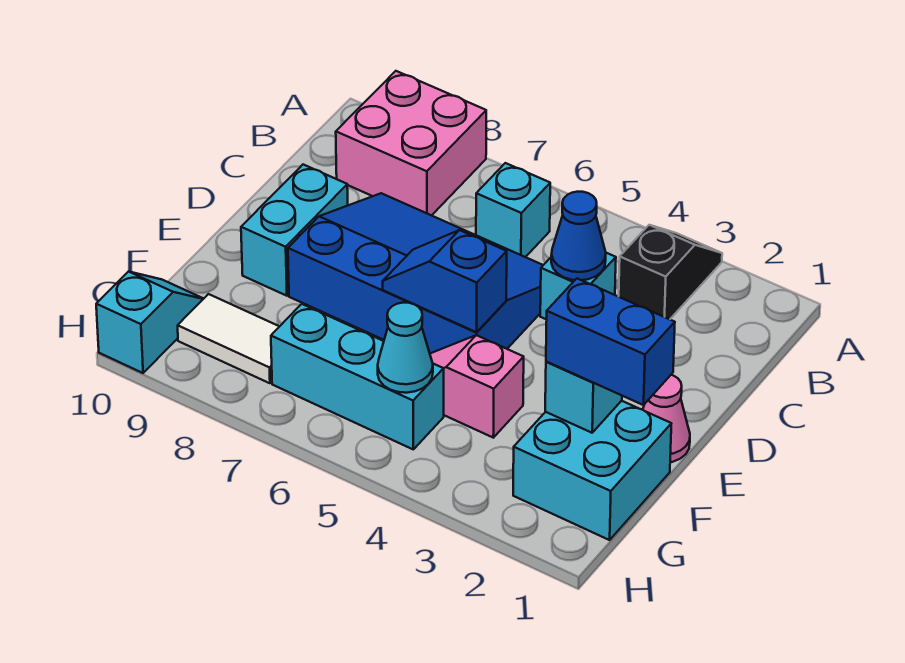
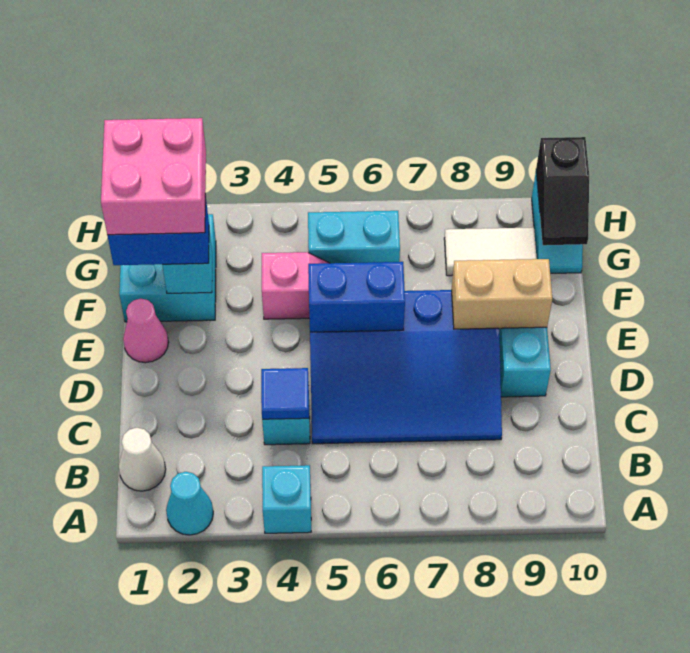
black slope A3:B3 level 1 top B -> black slope G10:H10 level 2 top H
pink brick A8:B9 level 1 -> pink brick F1:G2 level 4
none -> white cone B1 level 1
cyan brick B6 level 1 -> cyan brick A4 level 1
blue cone C4 level 2 -> blue tile C4 level 2
blue slope E5:E6 level 2 top 5 -> blue brick E5:E6 level 2
none -> tan brick E8:E9 level 2
cyan brick G5:G7 level 1 -> cyan brick G5:G6 level 1
cyan cone G5 level 2 -> cyan cone A2 level 1

